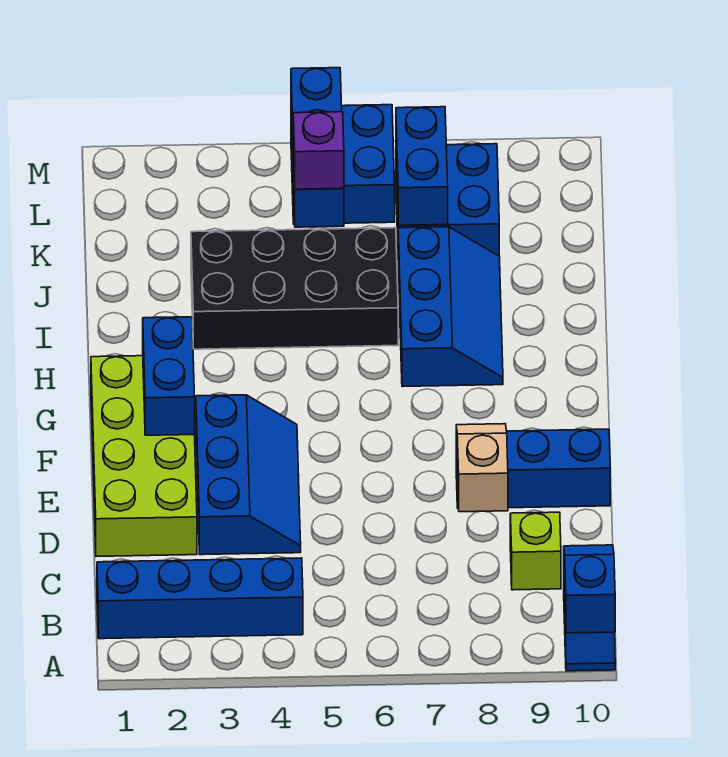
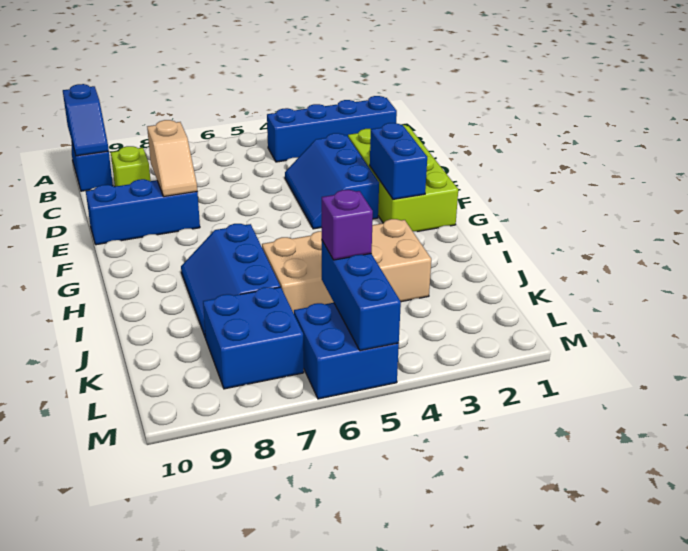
black brick I3:J6 level 1 -> tan brick I3:J6 level 1
blue brick K7:L7 level 2 -> none

